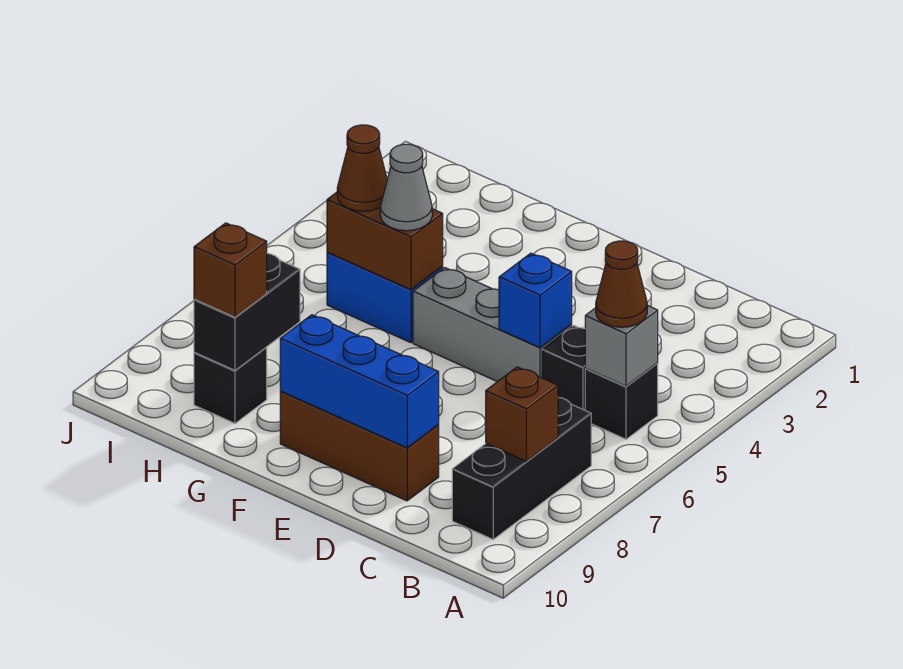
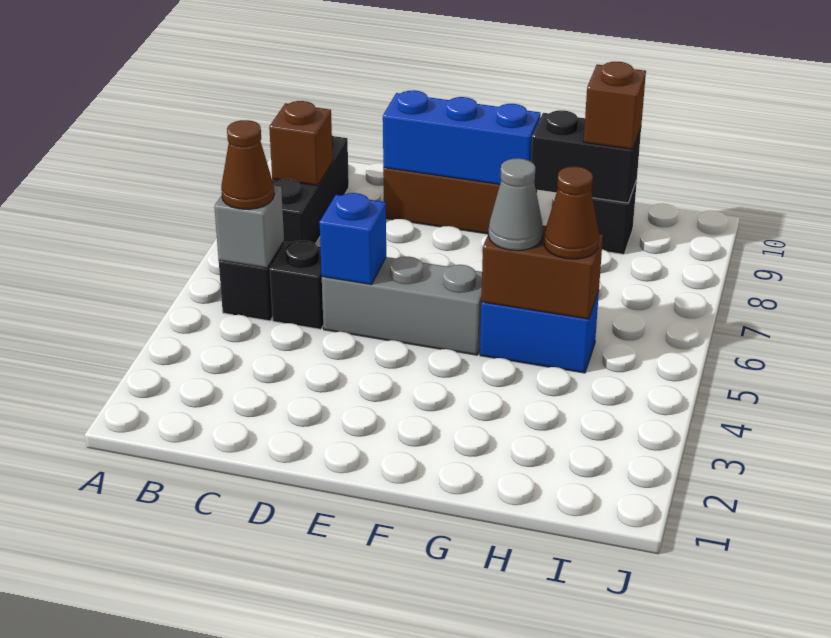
black brick H8:H9 level 2 -> black brick G9:H9 level 2

